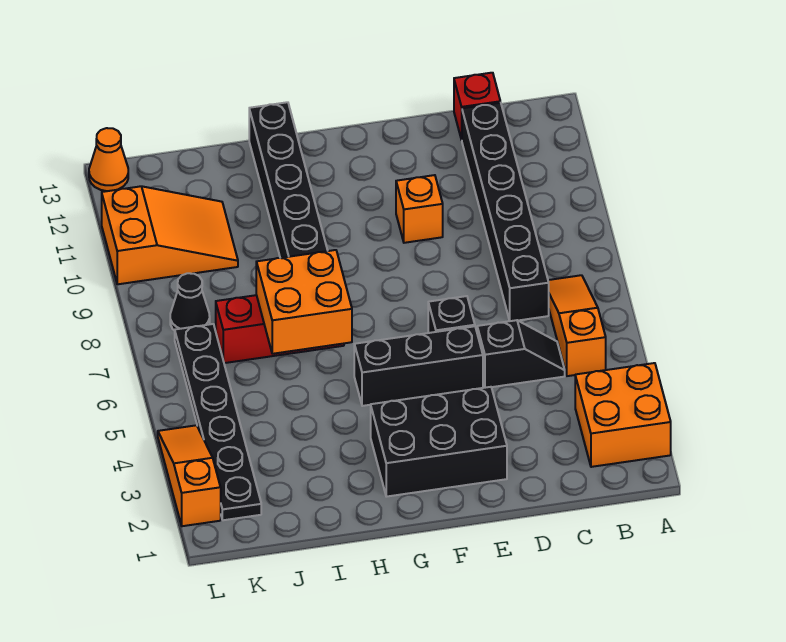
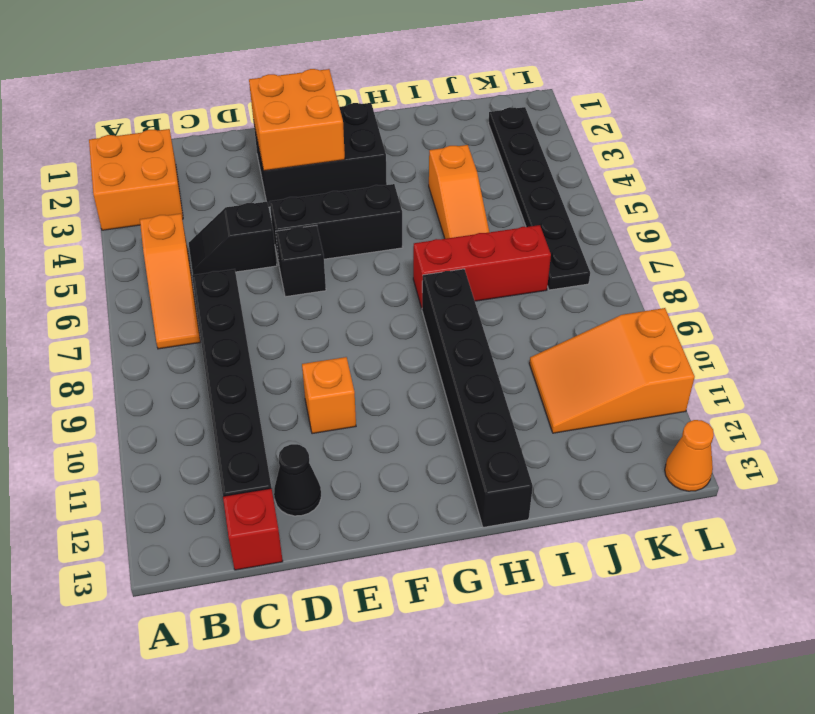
orange brick H6:I7 level 2 -> orange brick E2:F3 level 2
black cone K8 level 1 -> black cone D12 level 1
orange slope L2:L4 level 1 top 2 -> orange slope I4:I6 level 1 top 4

